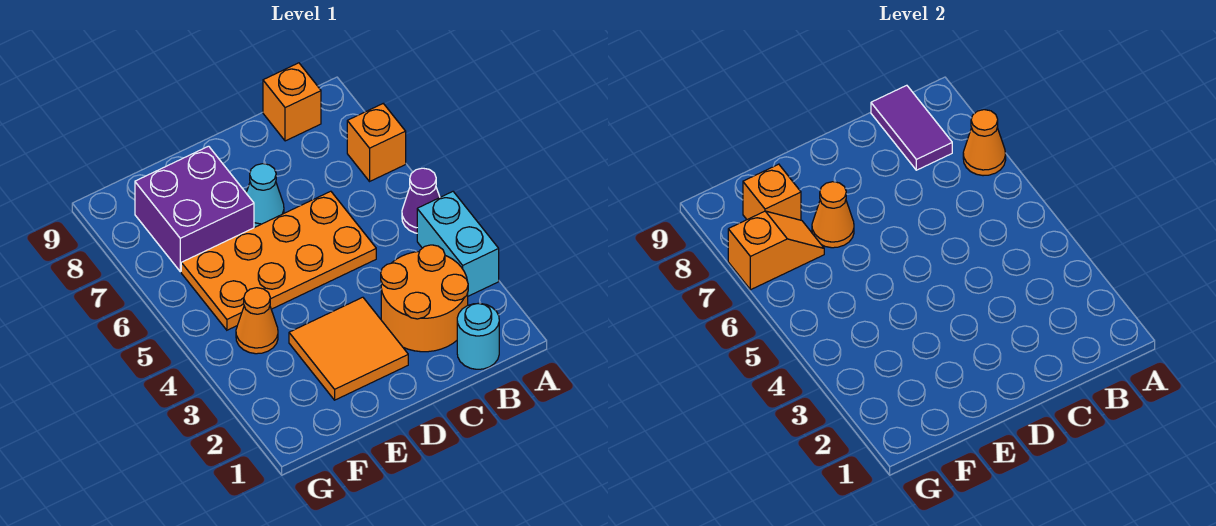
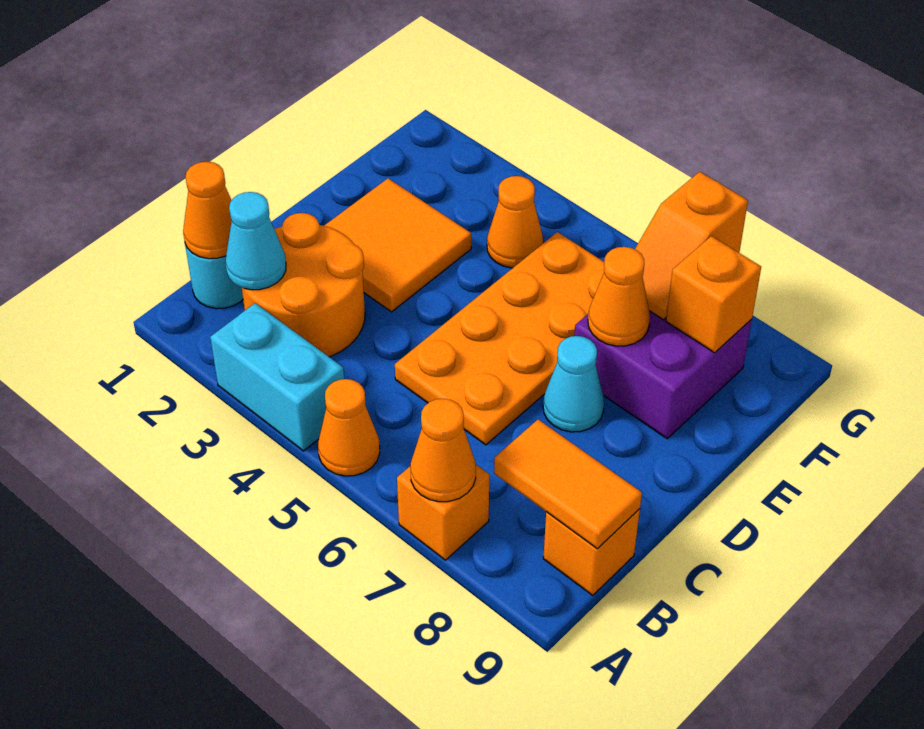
purple cone A5 level 1 -> orange cone A5 level 1
none -> orange cone B1 level 2
none -> cyan cone B2 level 2
purple tile B8:B9 level 2 -> orange tile B8:B9 level 2

